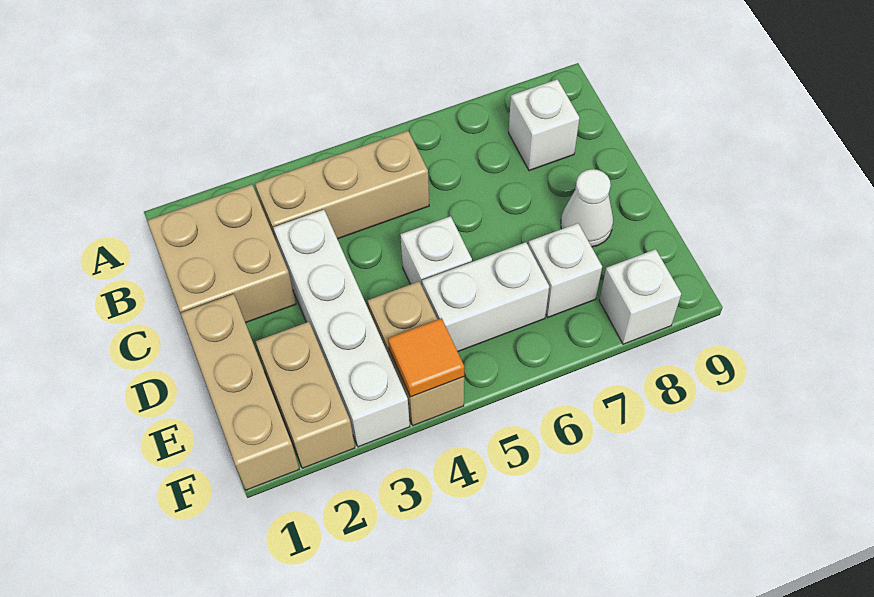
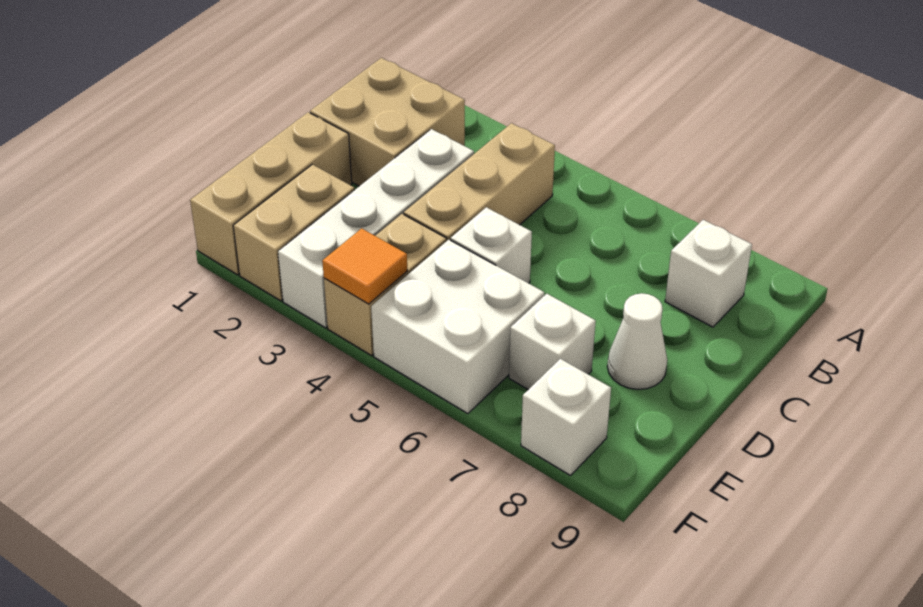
tan brick B3:B5 level 1 -> tan brick B4:D4 level 1
white brick E5:E6 level 1 -> white brick E5:F6 level 1

